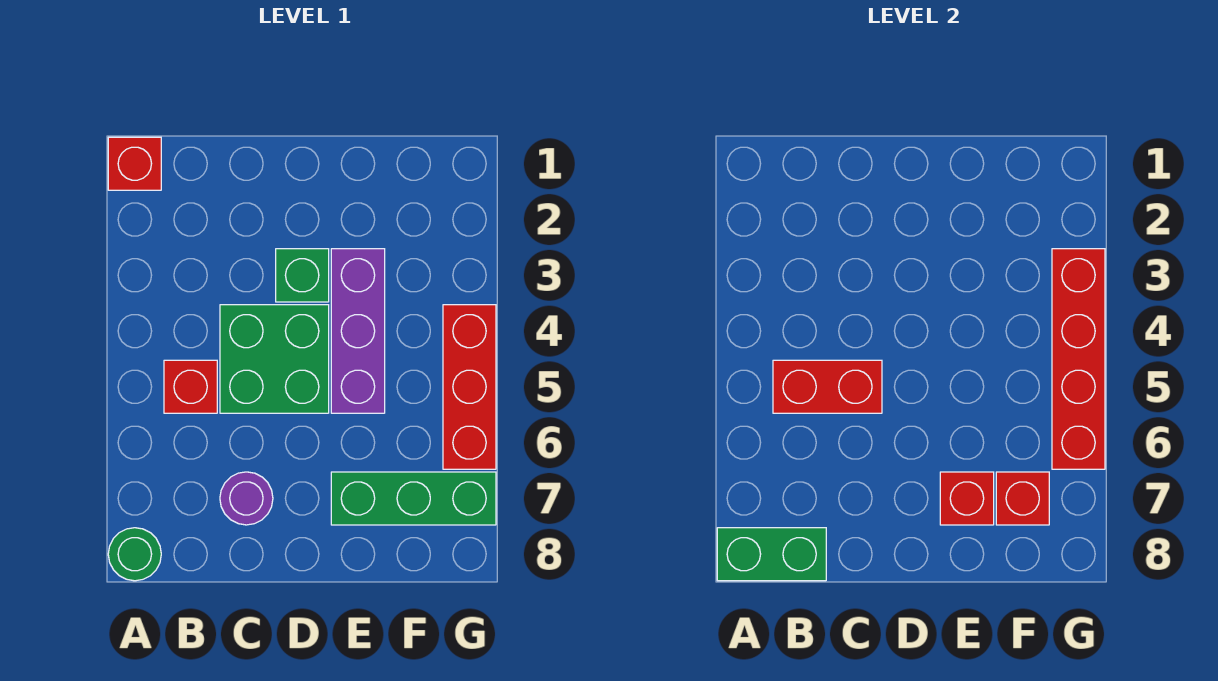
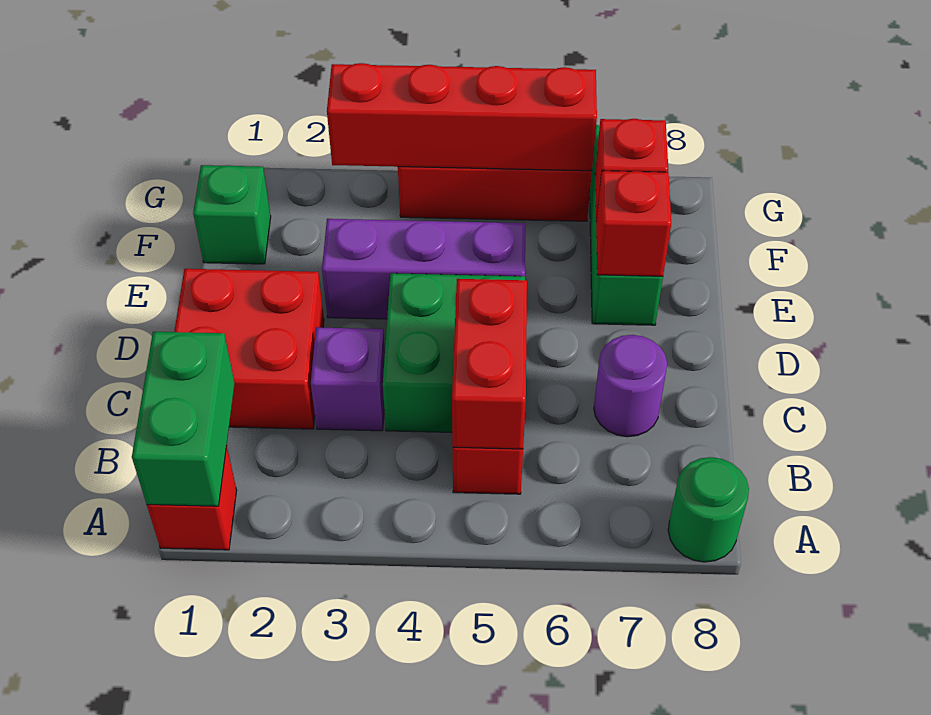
green brick A8:B8 level 2 -> green brick A1:B1 level 2
none -> red brick C1:D2 level 1
none -> purple brick C3 level 1
green brick D3 level 1 -> green brick F1 level 1

